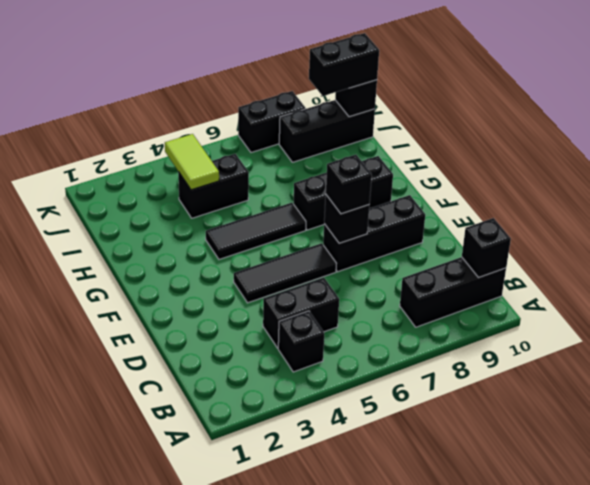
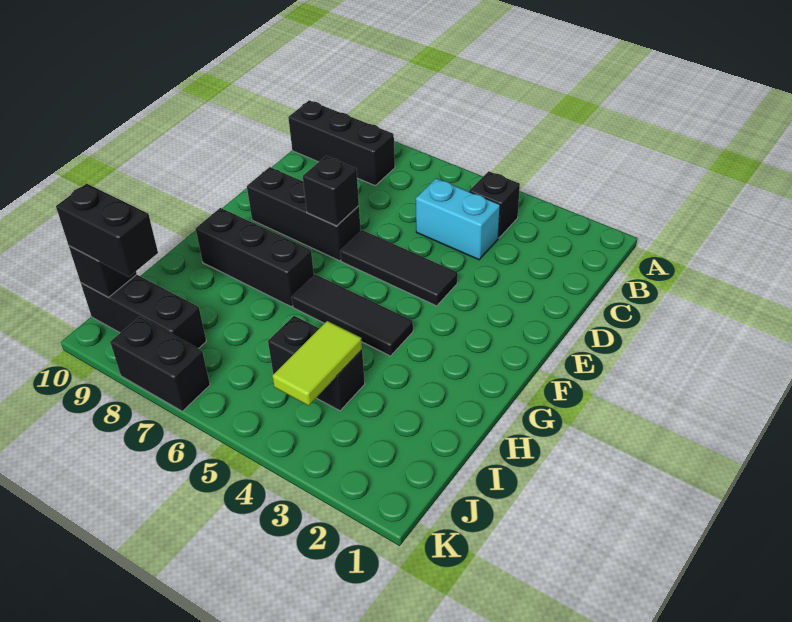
black brick B10 level 2 -> none
black brick C4:C5 level 1 -> cyan brick C4:C5 level 1
black brick E7 level 3 -> none

